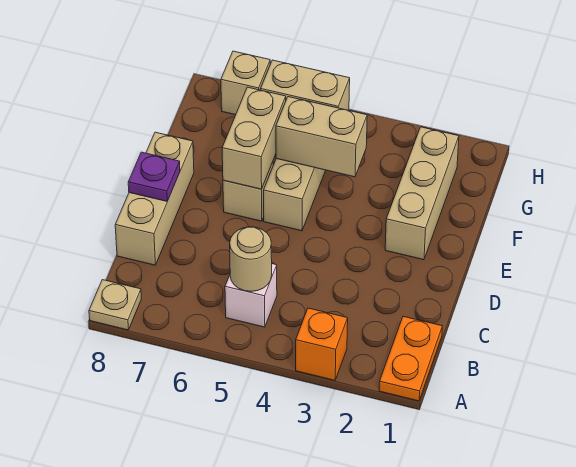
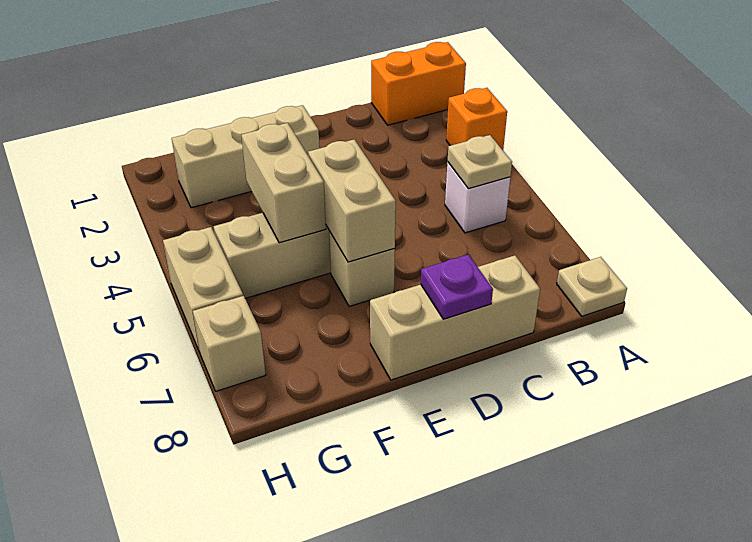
orange plate A1:B1 level 1 -> orange brick A1:B1 level 1
tan round brick B5 level 2 -> tan plate B5 level 2
tan brick E6:F6 level 2 -> tan brick E5:E6 level 2

